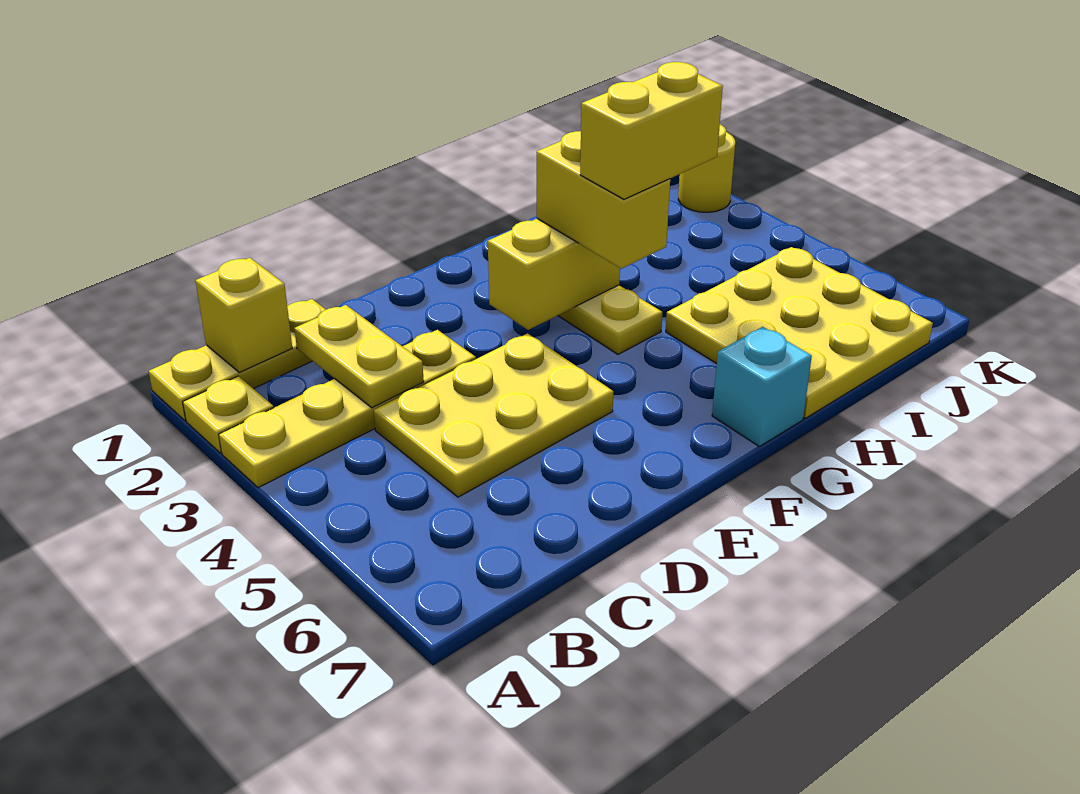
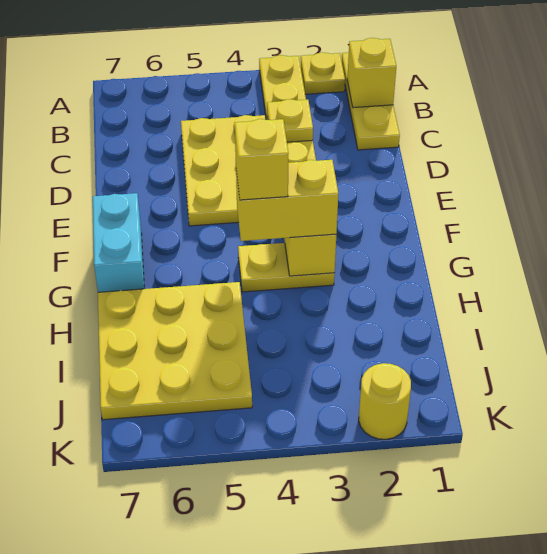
yellow plate C2:C3 level 2 -> yellow plate C3 level 2
yellow brick G4:H4 level 4 -> yellow brick G4 level 4
cyan brick G7 level 1 -> cyan brick F7:G7 level 1

